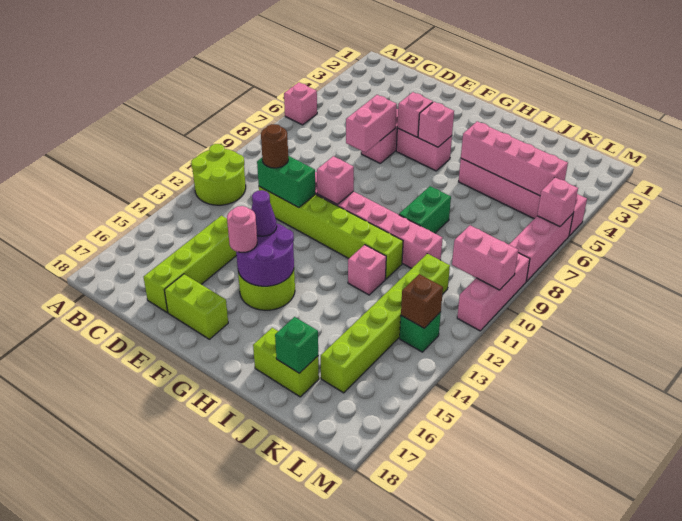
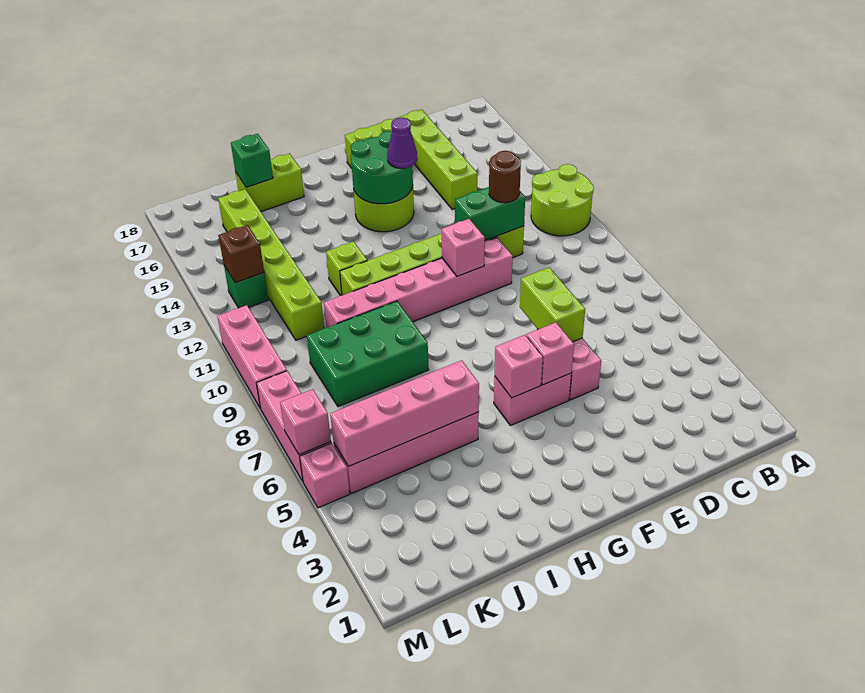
pink brick A6 level 1 -> none
pink brick E6:E7 level 2 -> lime brick E6:E7 level 2
purple round brick F14:G15 level 2 -> green round brick F14:G15 level 2
pink round brick F15 level 3 -> none
green brick I8:I9 level 1 -> green brick I8:K9 level 1
pink brick I12 level 1 -> lime brick I12 level 1
pink brick L10:M10 level 2 -> none

